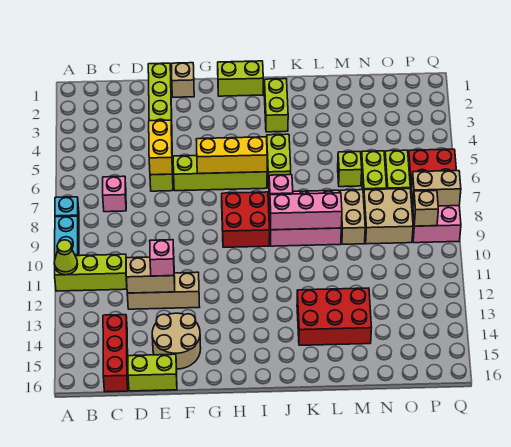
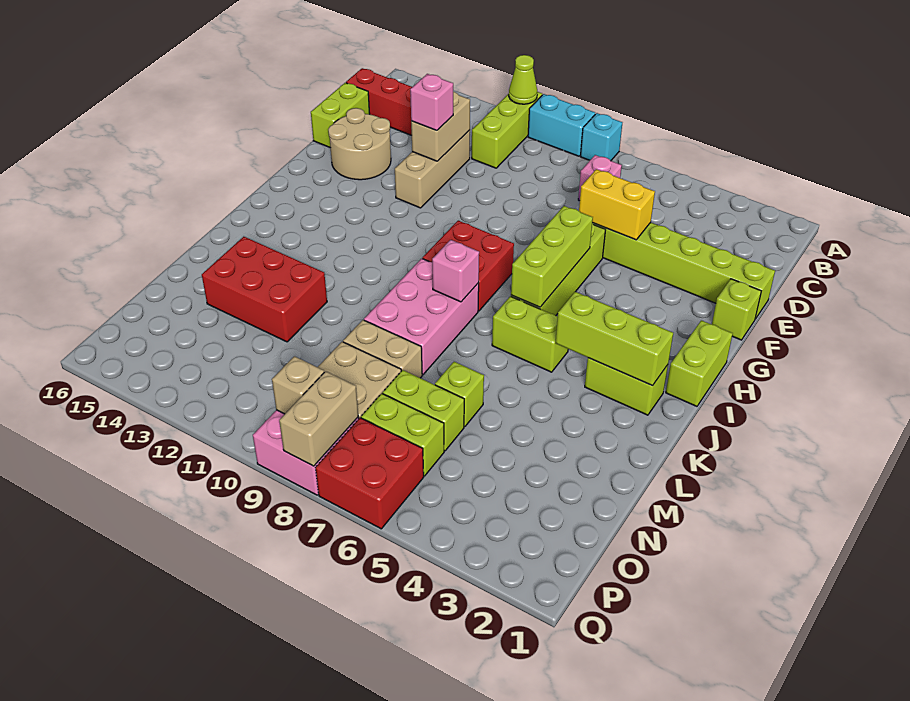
tan brick F1 level 1 -> lime brick F1 level 1
yellow brick G6:I6 level 2 -> lime brick G6:I6 level 2
none -> lime brick J2:J4 level 2
pink brick J9:L9 level 2 -> none
red brick K13:M14 level 1 -> red brick L12:M14 level 1

